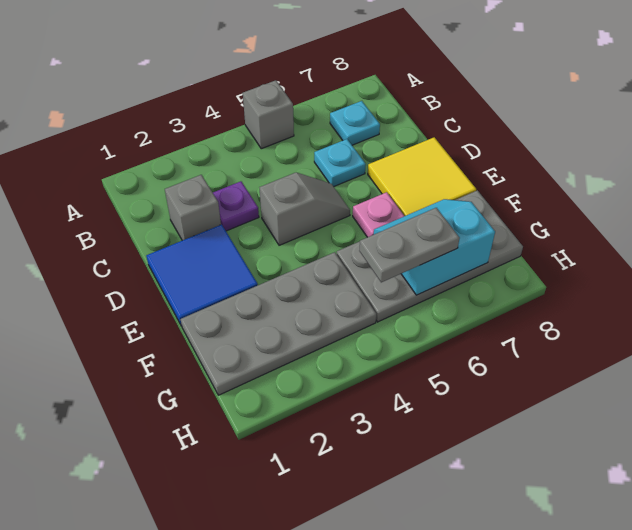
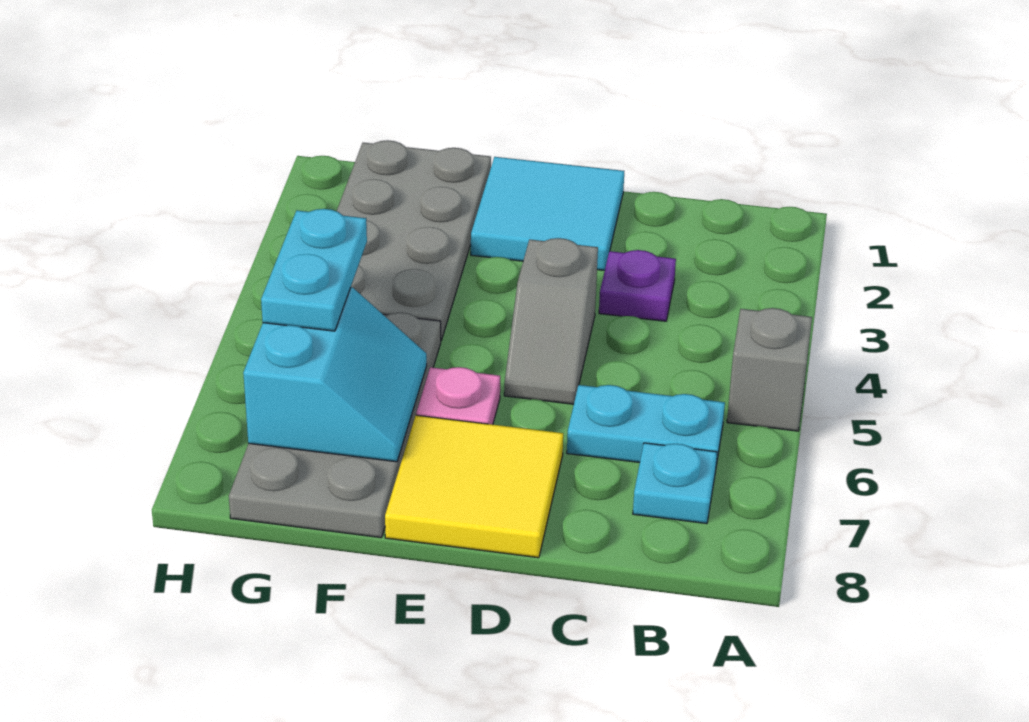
grey brick C2 level 1 -> none
cyan plate C6 level 1 -> cyan plate B6:C6 level 1
blue tile D1:E2 level 1 -> cyan tile D1:E2 level 1
grey plate G5:G6 level 3 -> cyan plate G5:G6 level 3

